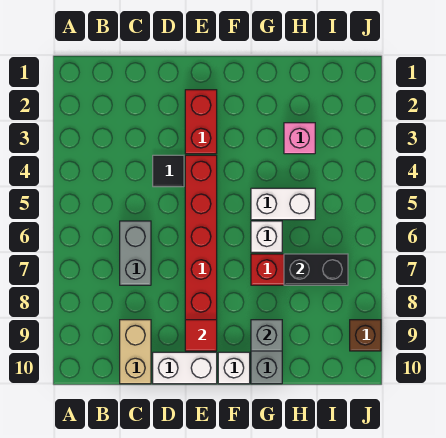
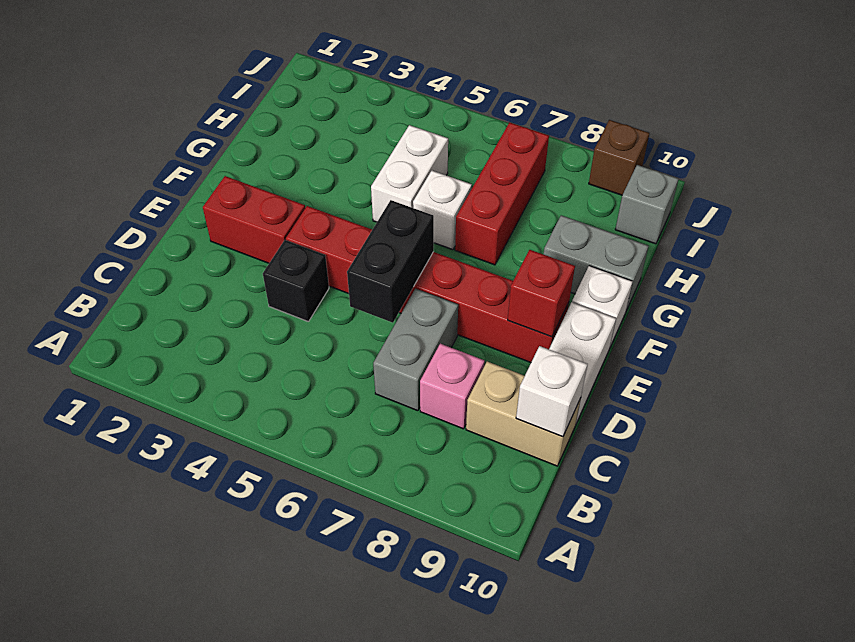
grey brick C6:C7 level 1 -> grey brick C7:D7 level 1
none -> white brick C10 level 2
black tile D4 level 1 -> black brick D4 level 1
red tile E9 level 2 -> red brick E9 level 2
grey brick G9 level 2 -> grey brick I10 level 1
pink brick H3 level 1 -> pink brick C8 level 1
black brick H7:I7 level 2 -> black brick D6:E6 level 2

